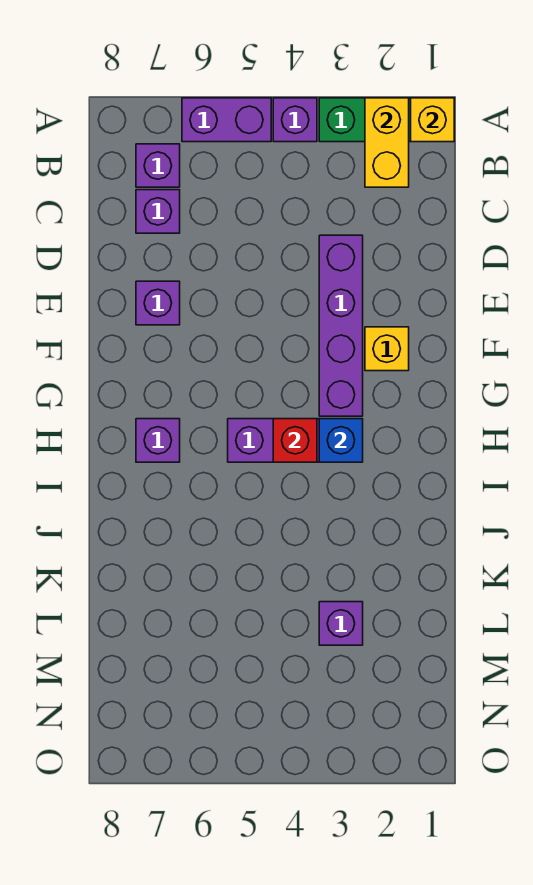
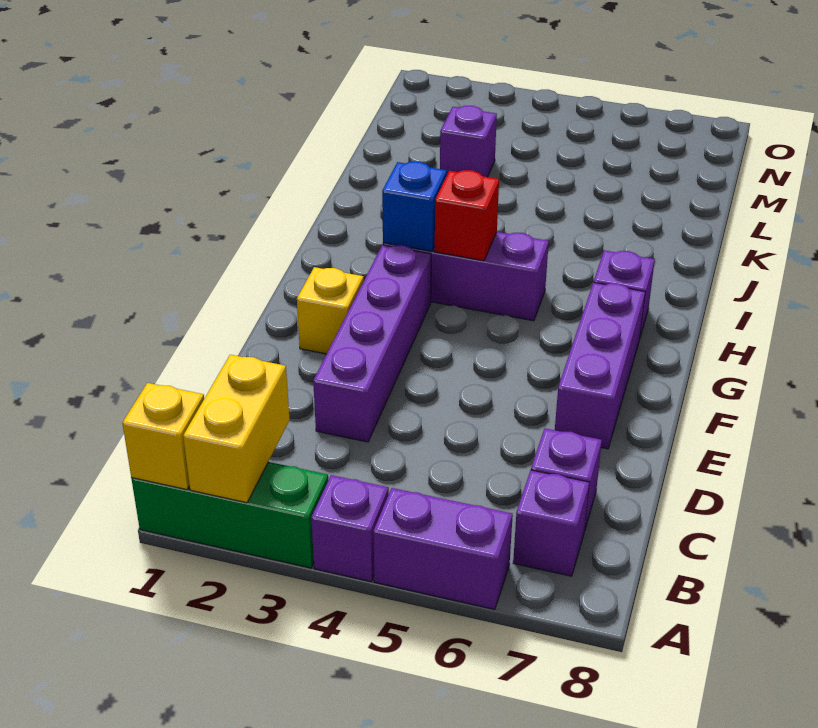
purple brick E7 level 1 -> purple brick E7:G7 level 1

